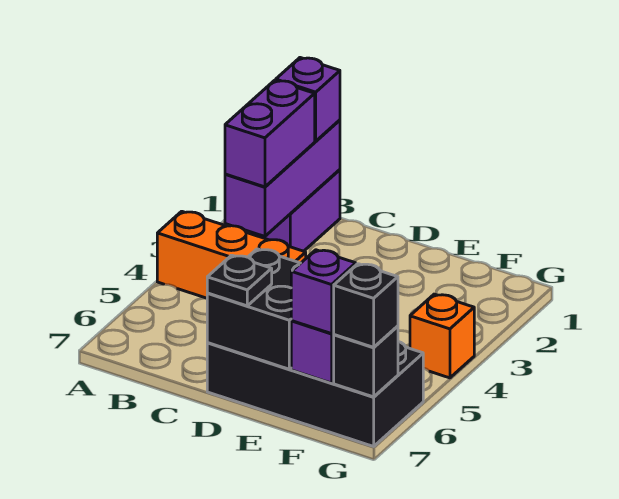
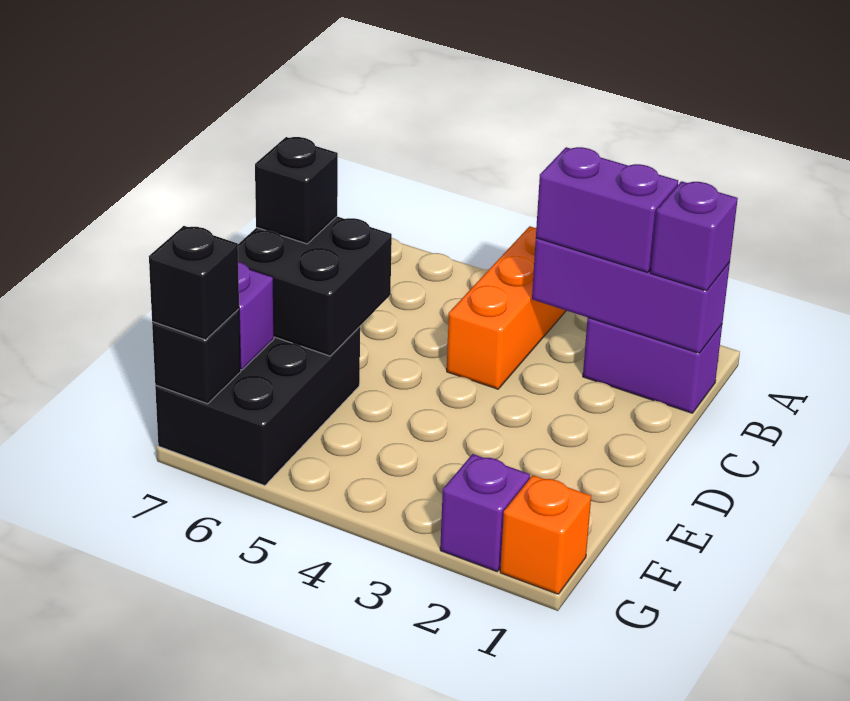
black brick D6:G7 level 1 -> black brick E6:G7 level 1
black plate D7 level 3 -> black brick D7 level 3
purple brick F7 level 3 -> purple brick G2 level 1
orange brick G4 level 1 -> orange brick G1 level 1

